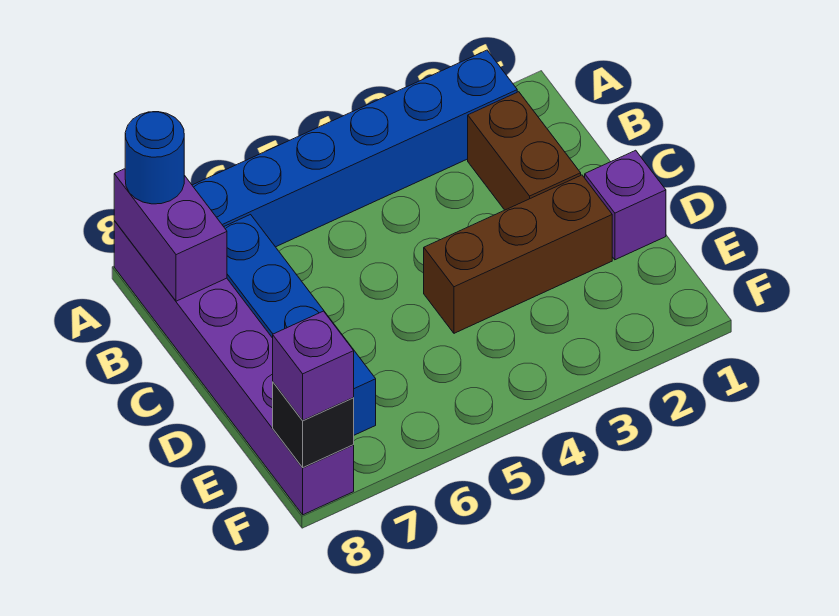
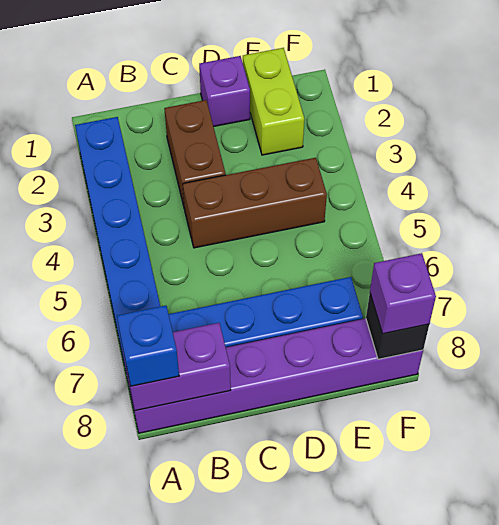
blue round brick A8 level 3 -> blue brick A8 level 3
brown brick B2:C2 level 1 -> brown brick C2:C3 level 1
brown brick D2:D4 level 1 -> brown brick C4:E4 level 1
none -> lime brick E1:E2 level 1

